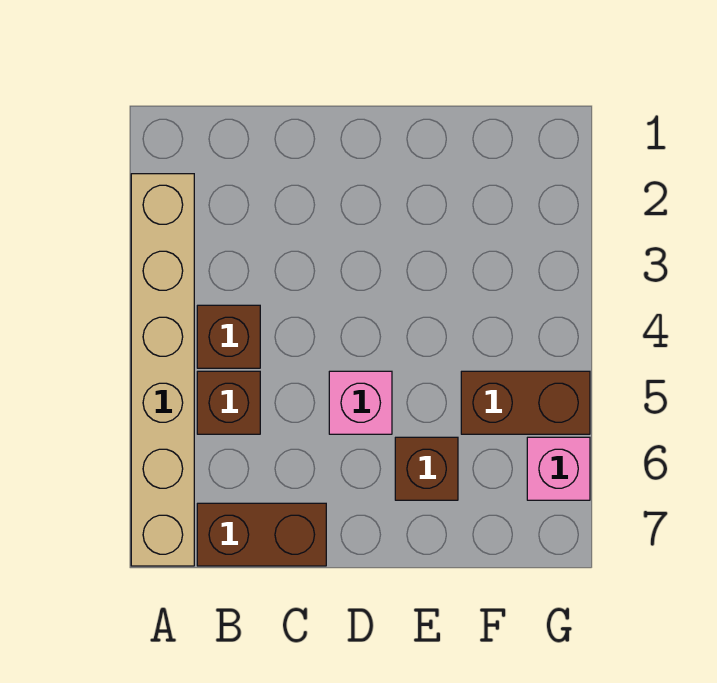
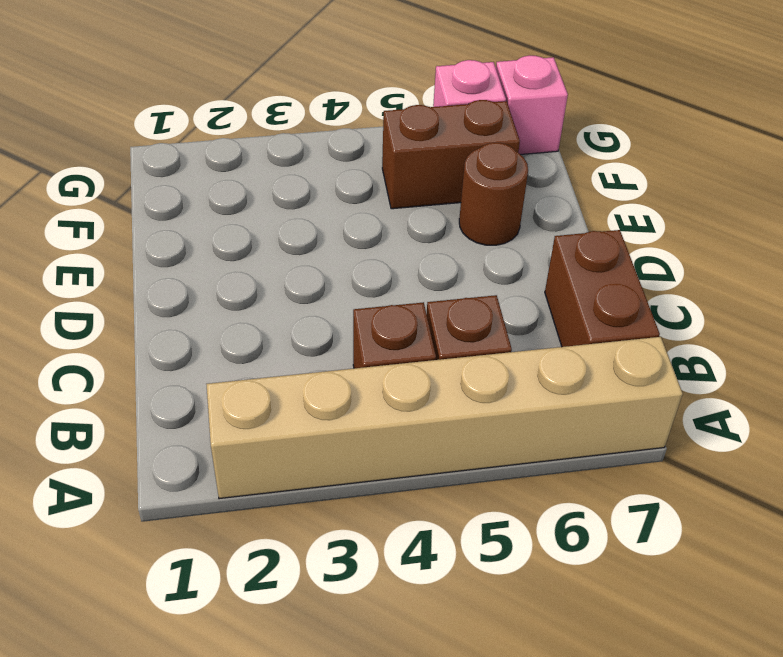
pink brick D5 level 1 -> pink brick G7 level 1
brown brick E6 level 1 -> brown round brick E6 level 1
brown brick F5:G5 level 1 -> brown brick F5:F6 level 1

